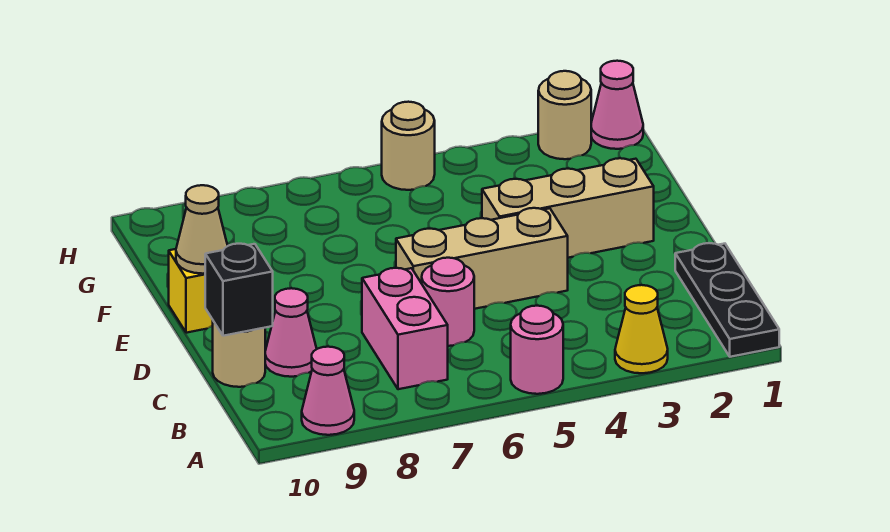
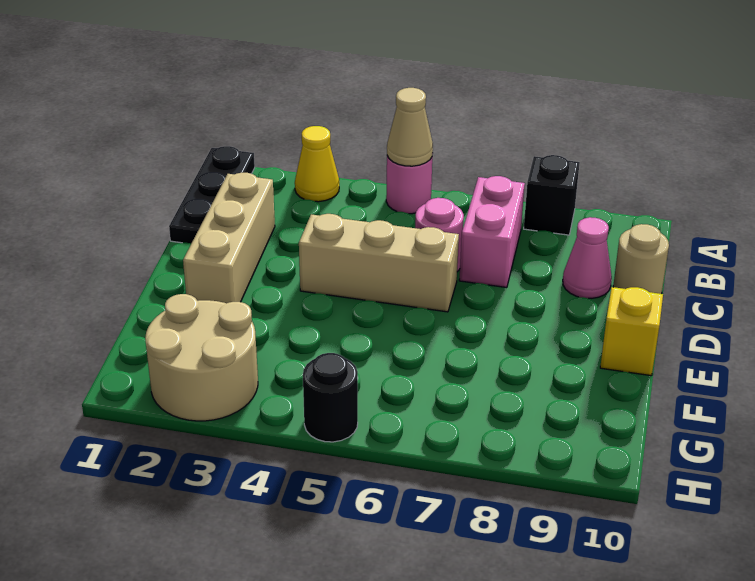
pink cone A9 level 1 -> none
black brick C10 level 2 -> black brick A8 level 1
tan brick E2:E4 level 1 -> tan brick C2:E2 level 1
tan cone E10 level 2 -> tan cone A5 level 2
pink cone H1 level 1 -> none
tan round brick H2 level 1 -> tan round brick G2:H3 level 1
tan round brick H5 level 1 -> black round brick H5 level 1

